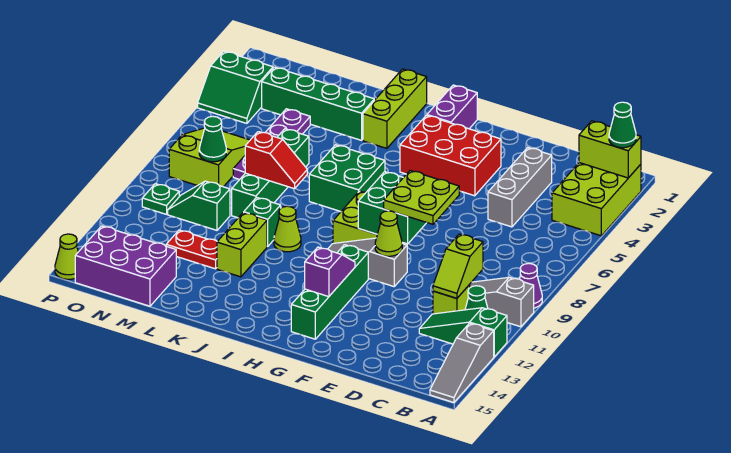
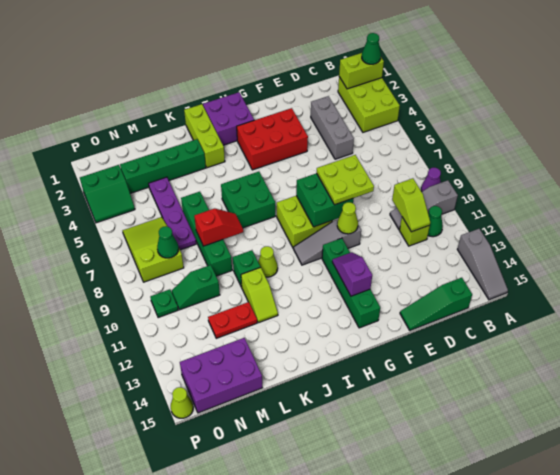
green slope A12:C12 level 1 top A -> green slope C15:E15 level 1 top C
purple brick H1:H2 level 1 -> purple brick H1:I2 level 1
lime brick K11:K12 level 1 -> lime slope K11:K12 level 1 top 11

